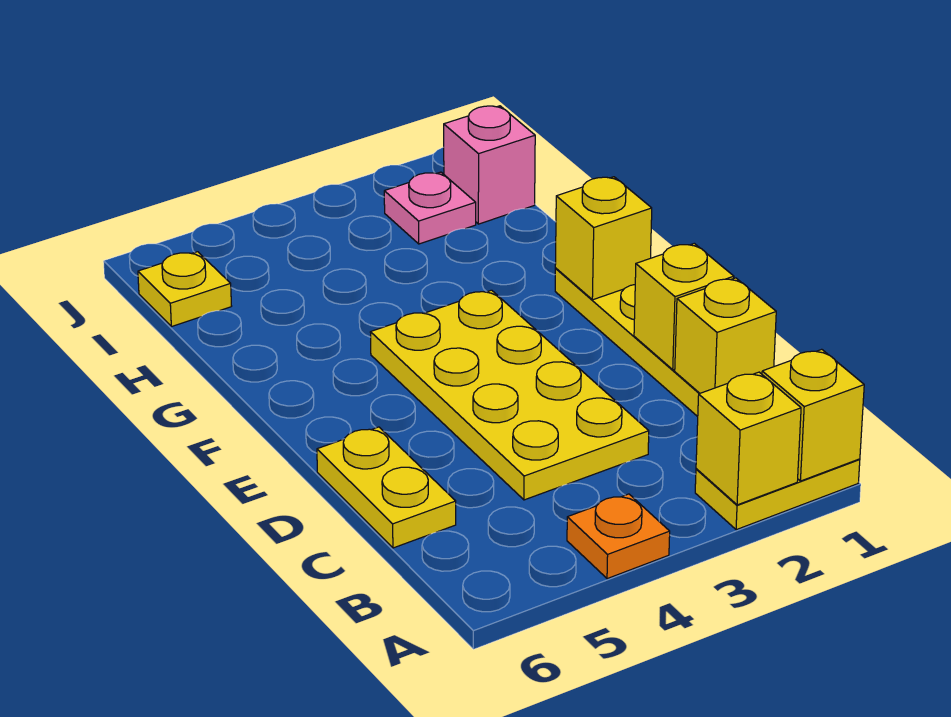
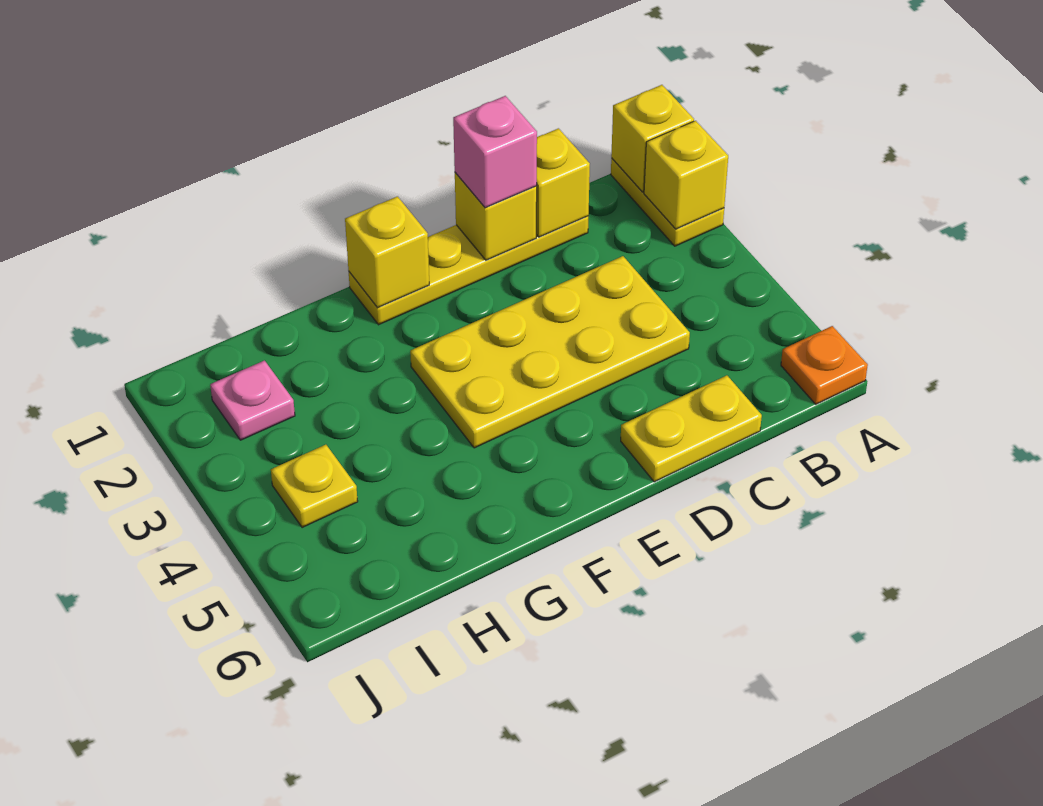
orange plate A4 level 1 -> orange plate A6 level 1
pink brick I1 level 1 -> pink brick D1 level 3
yellow plate I6 level 1 -> yellow plate I4 level 1

